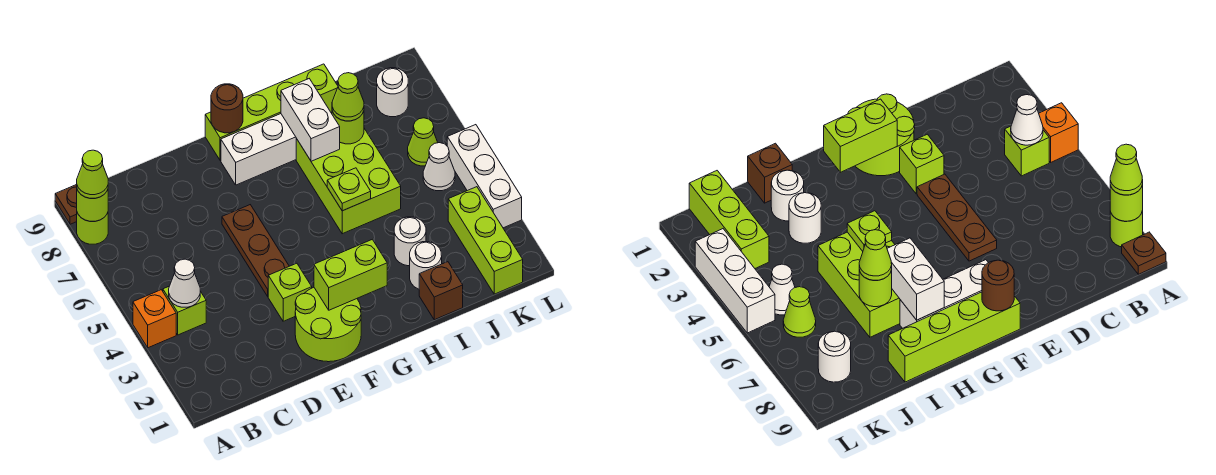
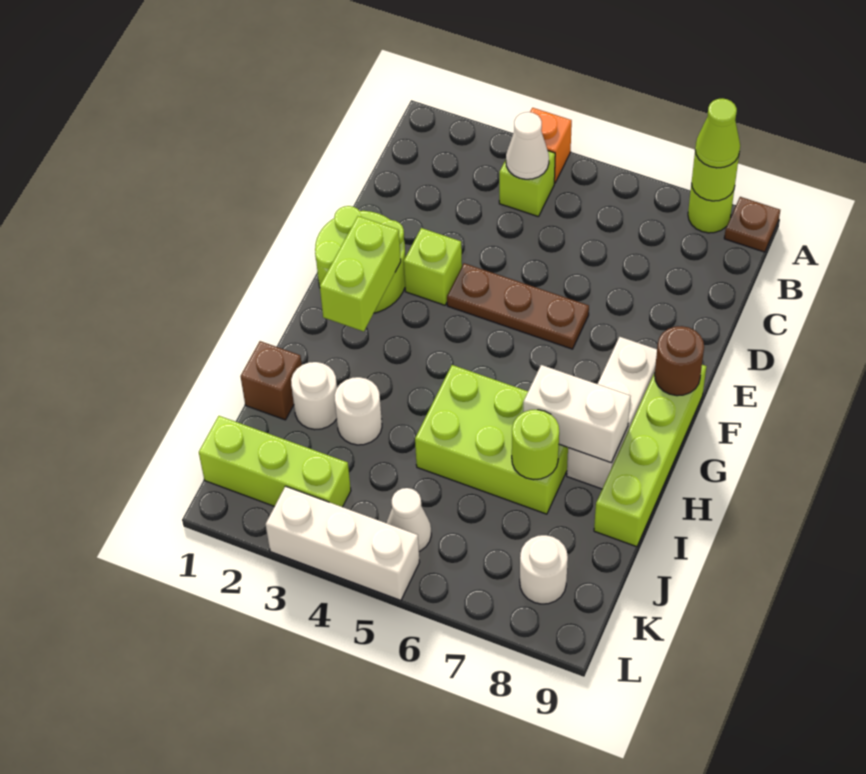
lime plate H5 level 2 -> none
lime cone I7 level 3 -> none
lime cone K6 level 1 -> none

